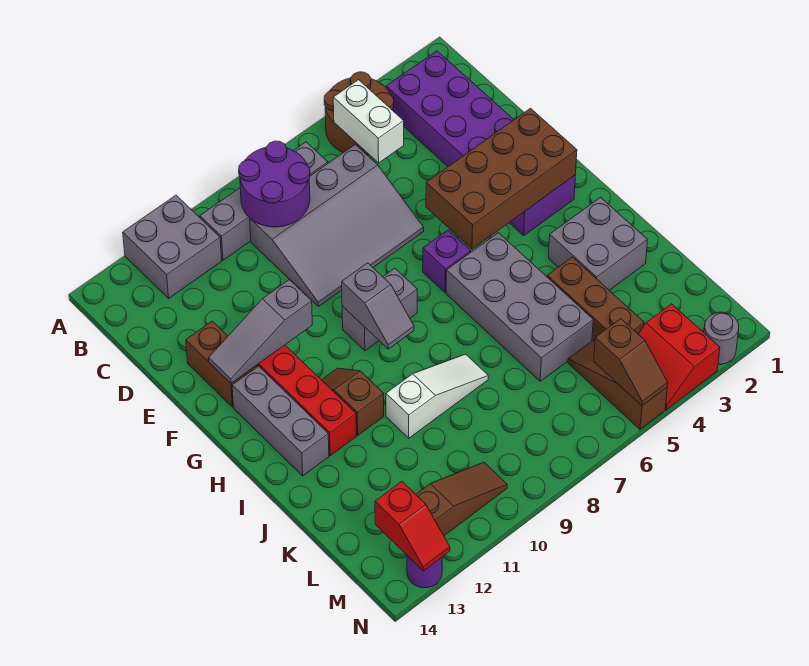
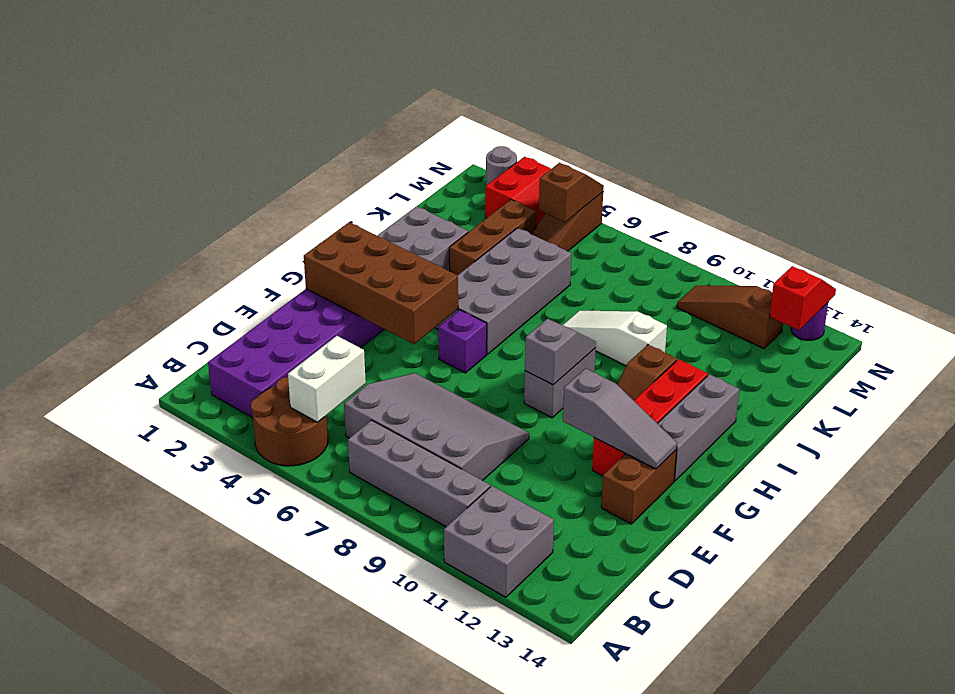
purple round brick B8:C9 level 2 -> none
grey brick G8:G9 level 1 -> grey brick G9:H9 level 1

